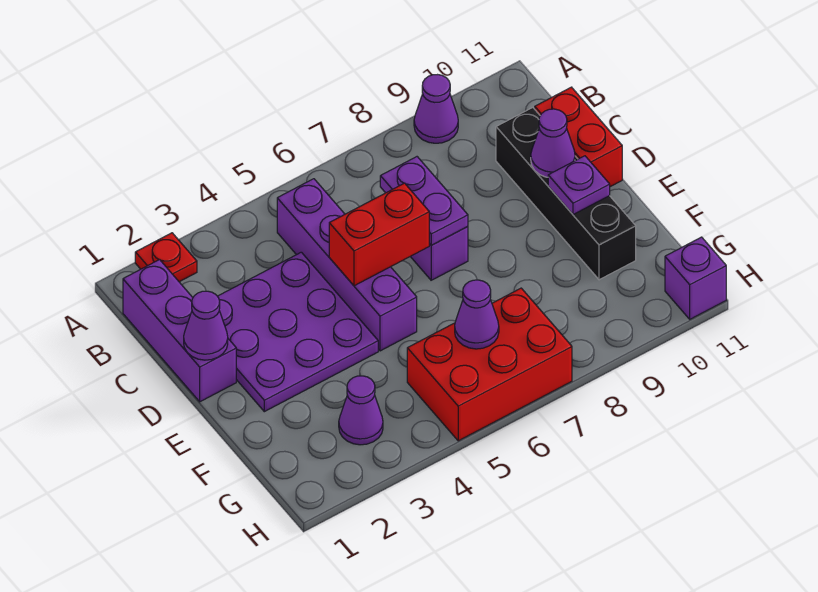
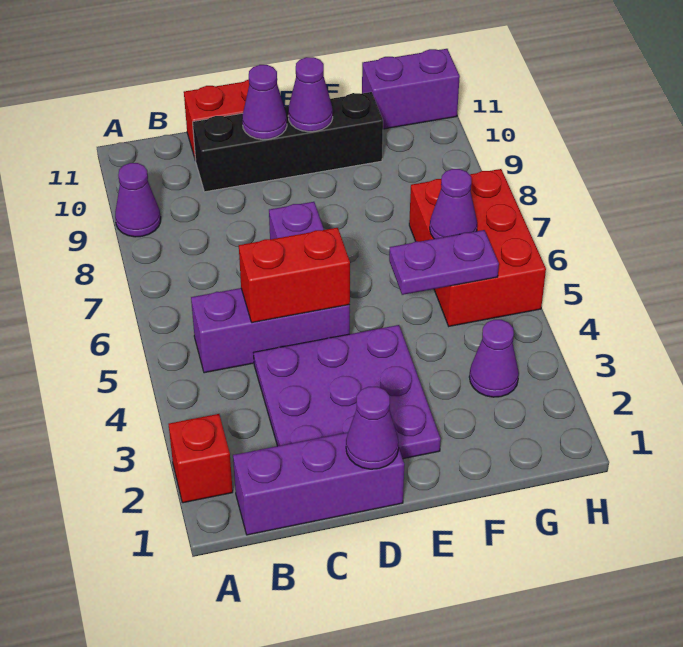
red plate A2 level 1 -> red brick A2 level 1
purple brick B5:E5 level 1 -> purple brick B5:D5 level 1
purple plate C7:D7 level 2 -> purple plate F5:G5 level 2
red brick D5:D6 level 2 -> red brick C5:D5 level 2
purple plate E10 level 2 -> purple cone E10 level 2
purple brick H11 level 1 -> purple brick G11:H11 level 1

